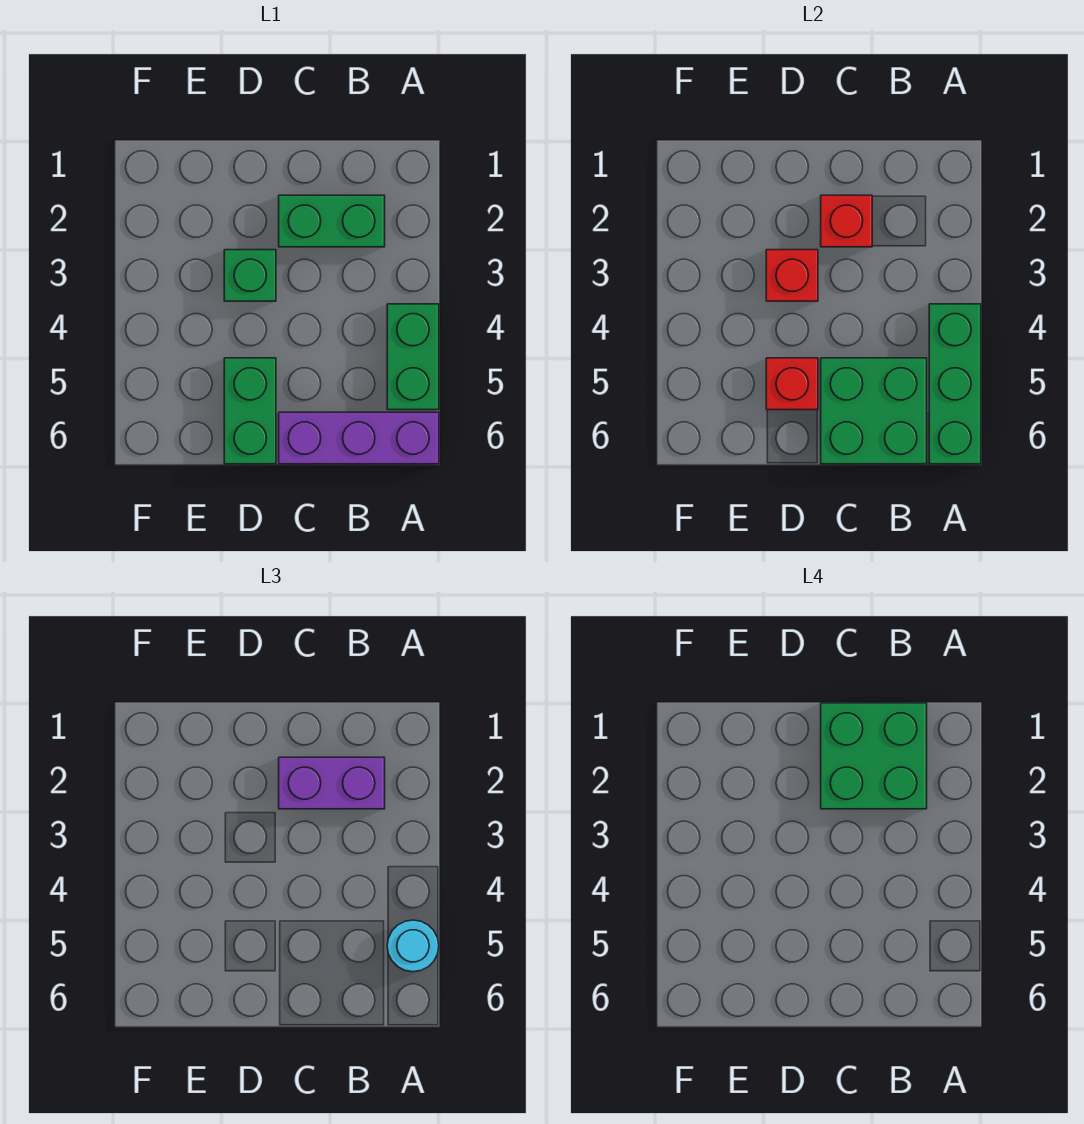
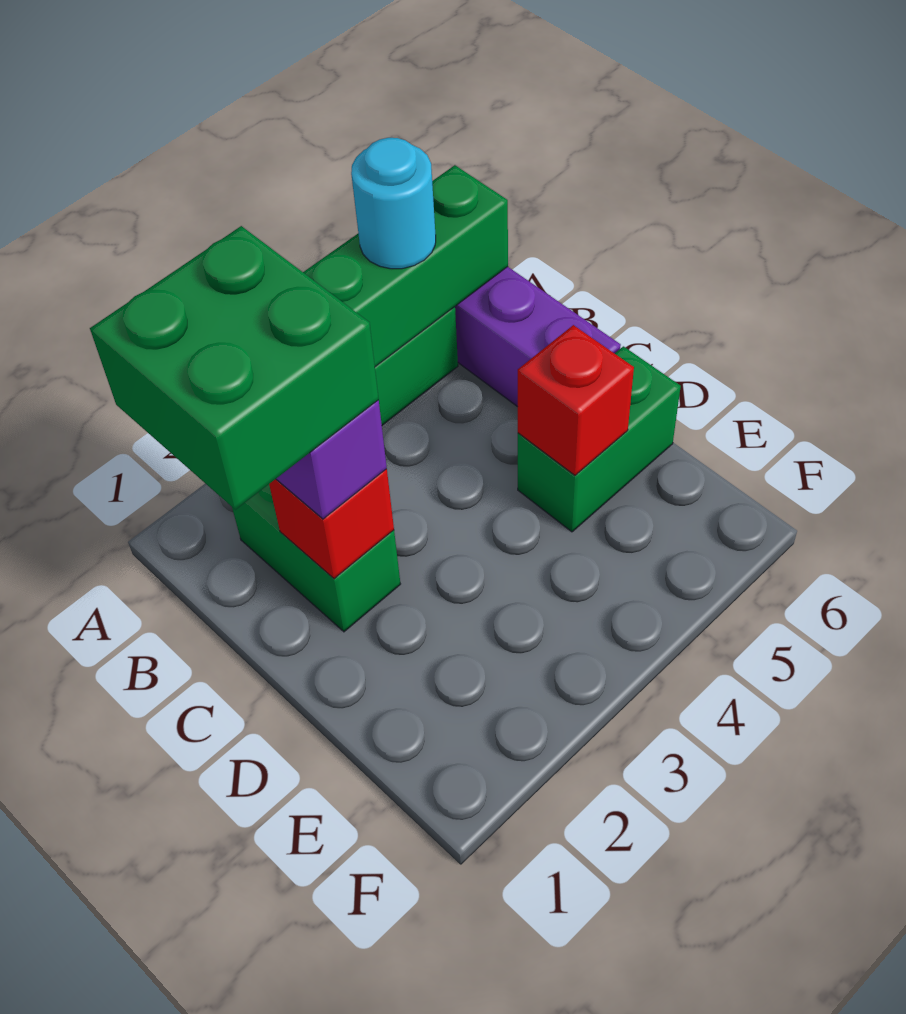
green brick B5:C6 level 2 -> none
green brick D3 level 1 -> none
red brick D3 level 2 -> none

